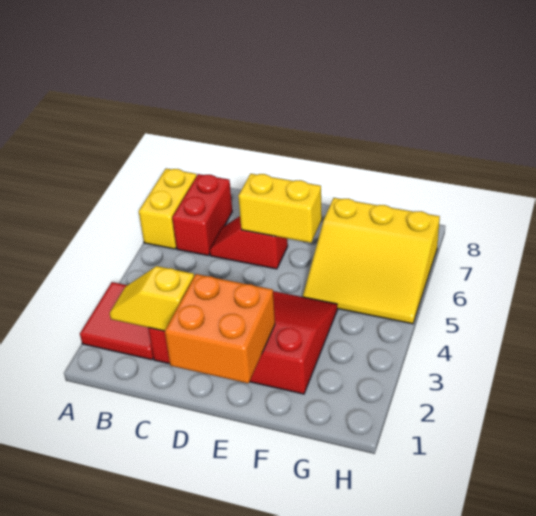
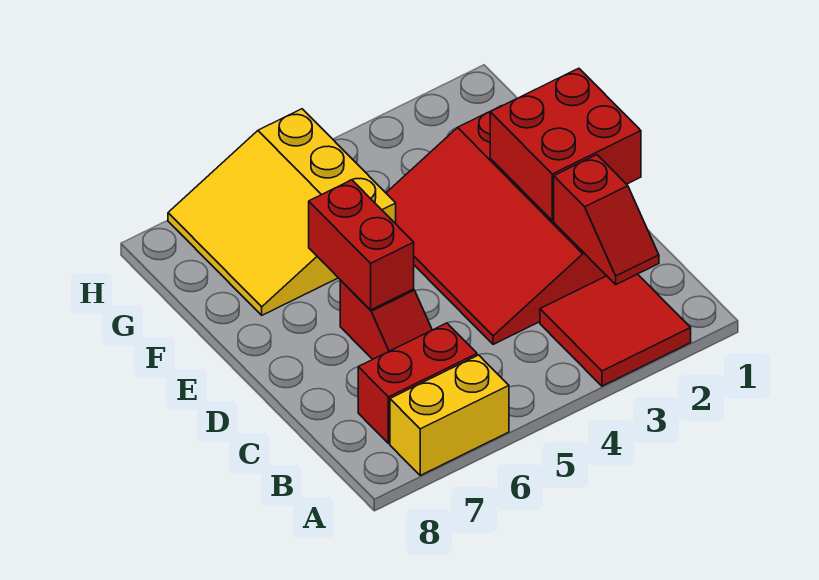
yellow slope B2:C2 level 2 top C -> red slope B2:C2 level 2 top C
orange brick D1:E2 level 2 -> red brick D1:E2 level 2
yellow brick D6:E6 level 2 -> red brick D6:E6 level 2
yellow slope F5:H7 level 1 top 7 -> yellow slope F5:H7 level 1 top 5

